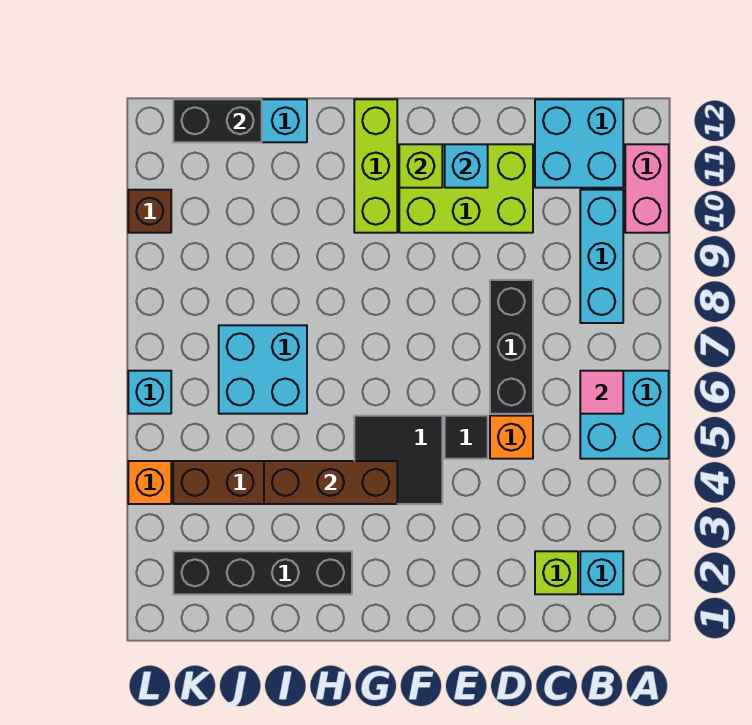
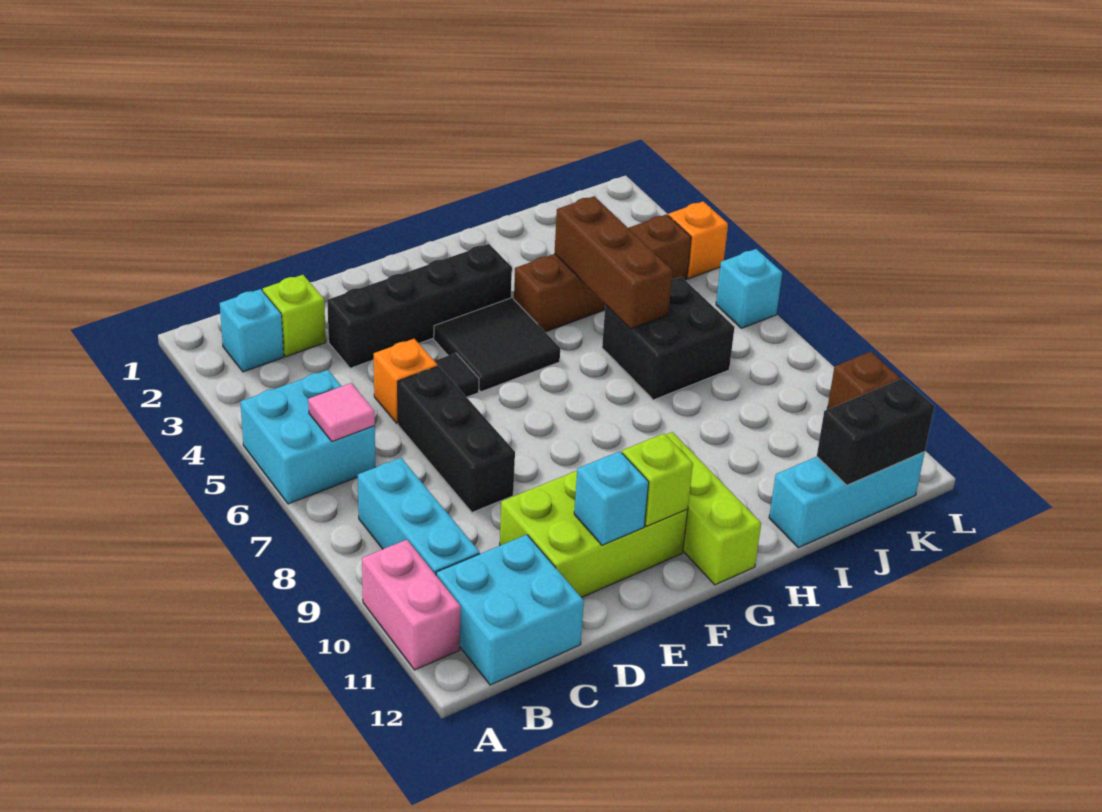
brown brick G4:I4 level 2 -> brown brick I4:I6 level 2
black brick H2:K2 level 1 -> black brick D3:G3 level 1
cyan brick I6:J7 level 1 -> black brick I6:J7 level 1

